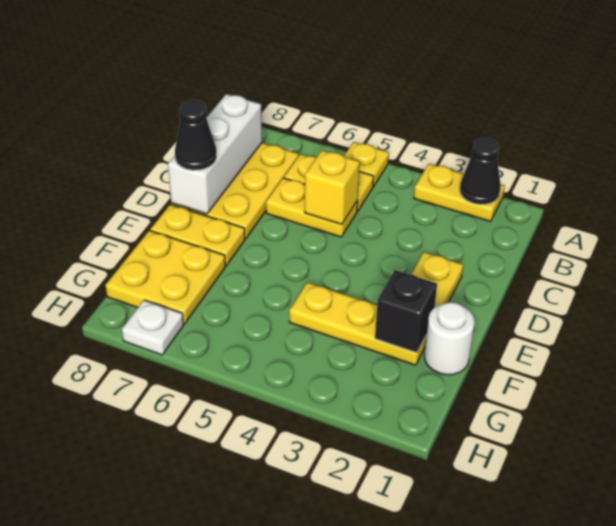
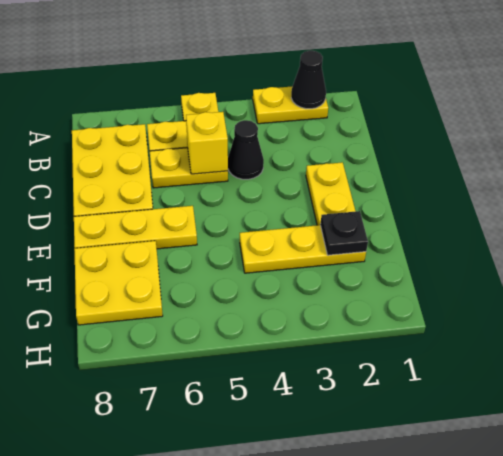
white brick B8:D8 level 2 -> none
black cone D8 level 3 -> black cone C4 level 1
yellow plate E7:E8 level 1 -> yellow plate E6:E8 level 1
white round brick F1 level 1 -> none
black brick F2 level 2 -> black plate F2 level 2
white plate H7 level 1 -> none

